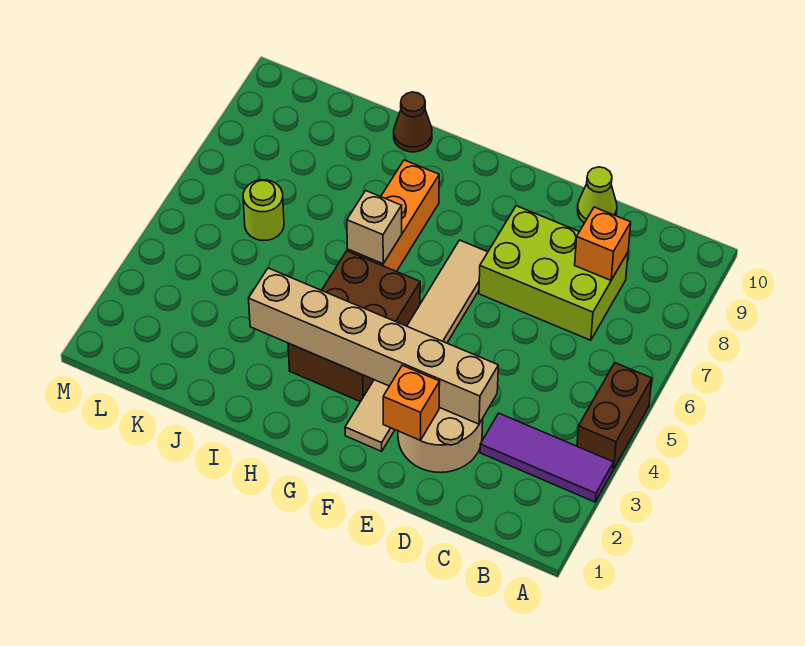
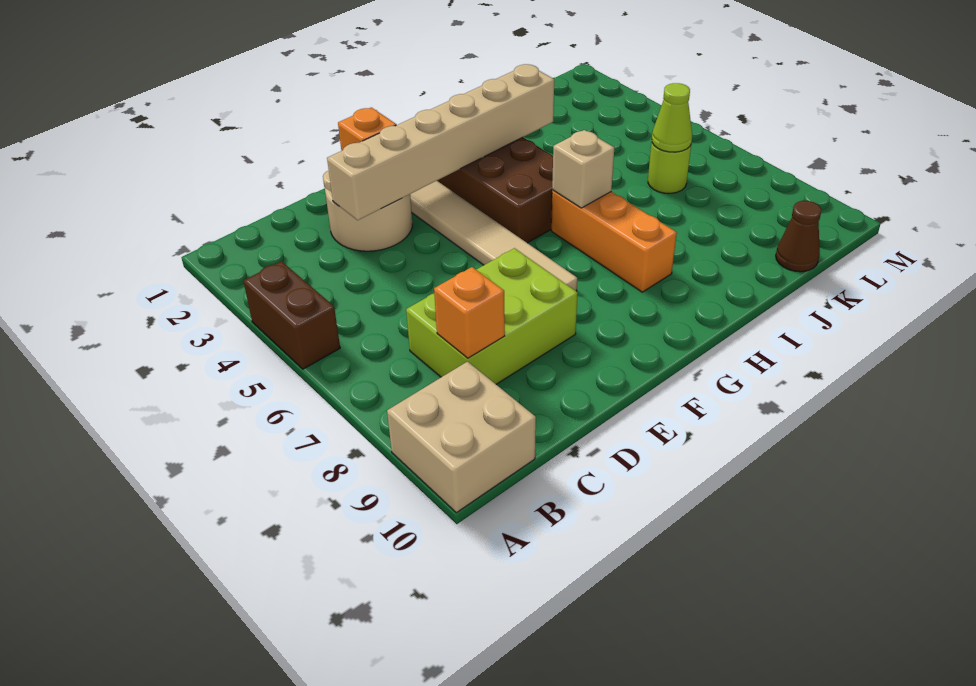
purple tile A3:C3 level 1 -> none
none -> tan brick A9:B10 level 1
lime cone D10 level 1 -> lime cone K6 level 2
brown cone I10 level 1 -> brown cone K10 level 1

